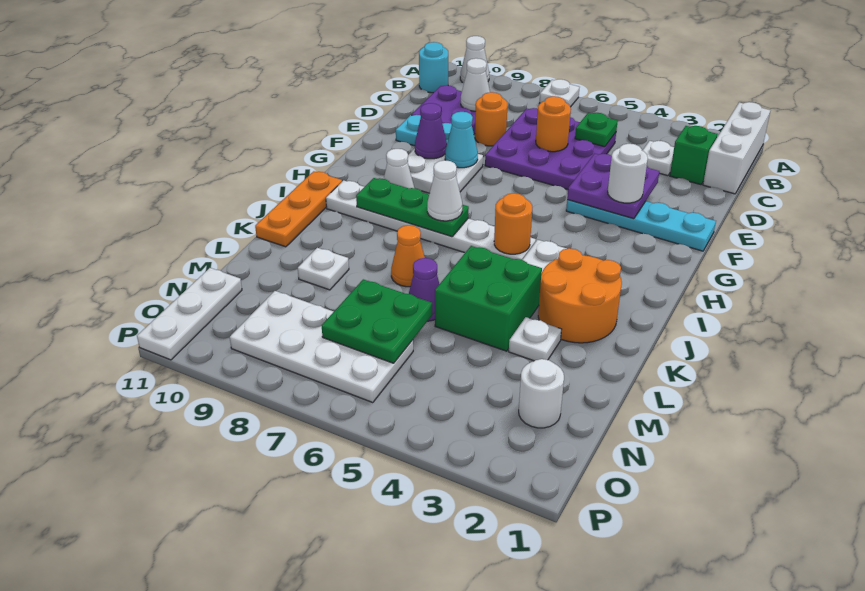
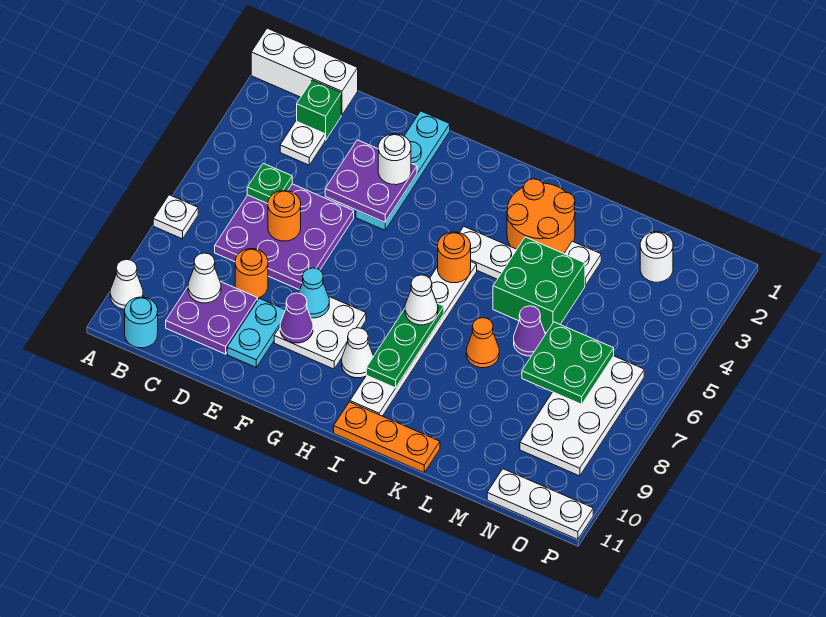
white plate L9 level 1 -> none

